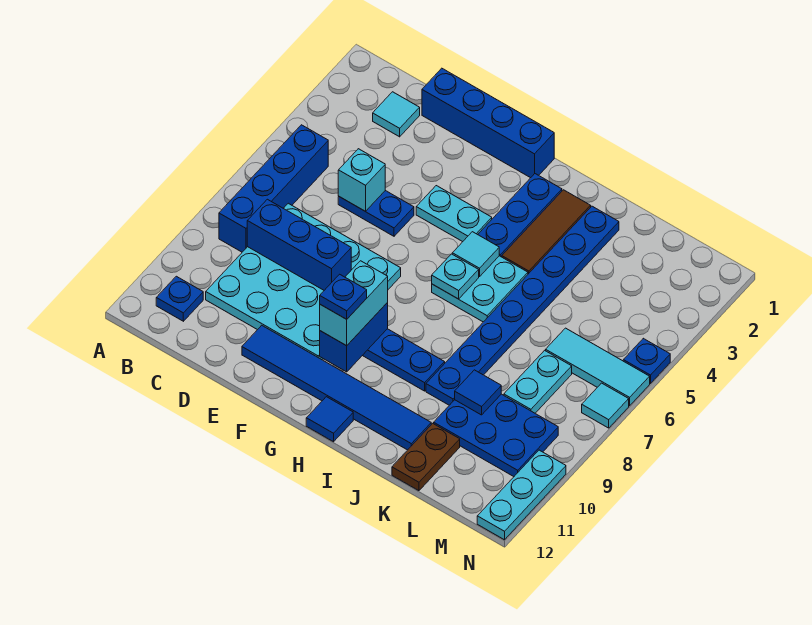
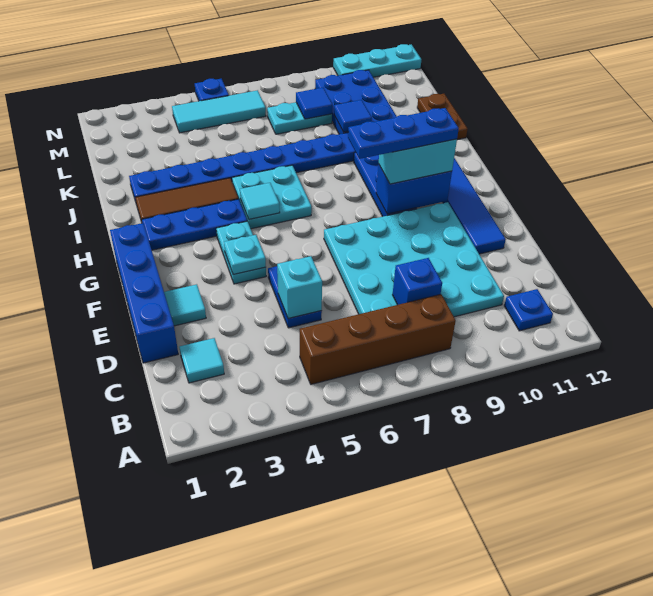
blue brick B5:B8 level 1 -> brown brick B5:B8 level 1
blue brick C8:E8 level 2 -> blue brick C8 level 2
blue plate G10 level 4 -> blue plate G8:G10 level 4
cyan plate H6 level 2 -> cyan plate F4 level 2
blue tile H12 level 1 -> blue tile L8 level 2
brown plate K11:K12 level 1 -> brown plate J12:K12 level 1
cyan tile L6:N6 level 1 -> cyan tile M4:M6 level 1
cyan tile N7 level 1 -> cyan tile E2 level 1

